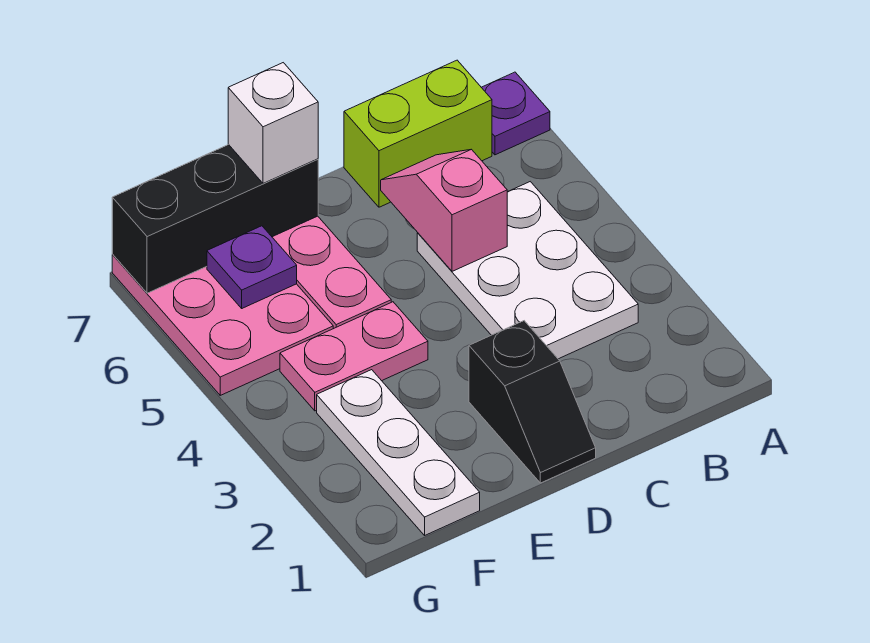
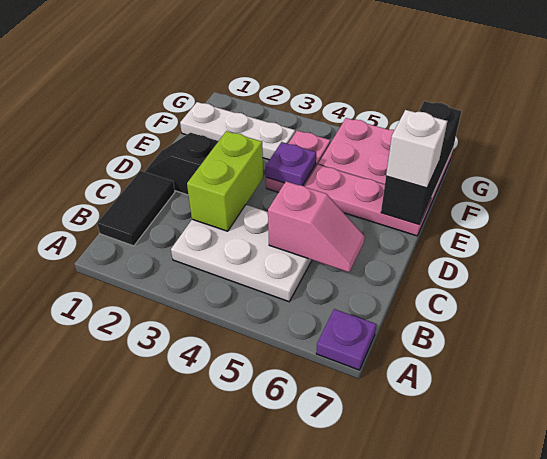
none -> black tile B1:C1 level 1
lime brick B7:C7 level 1 -> lime brick C3:D3 level 2
purple plate F6 level 2 -> purple plate E4 level 2

